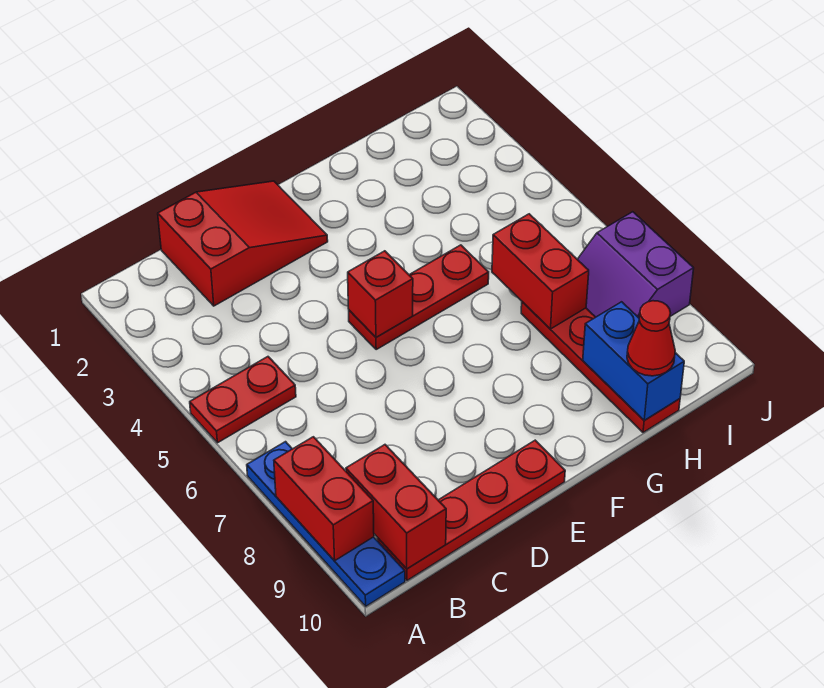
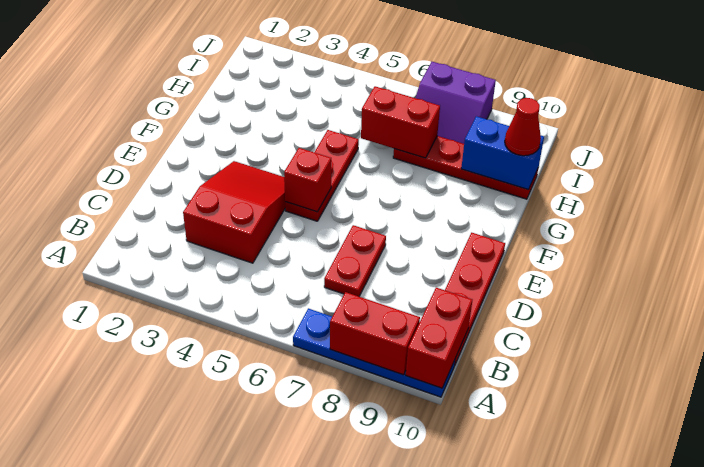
red plate A5:B5 level 1 -> red plate C7:D7 level 1
red brick B9:B10 level 2 -> red brick A10:B10 level 2
red slope C1:E2 level 1 top C -> red slope C3:E4 level 1 top C

